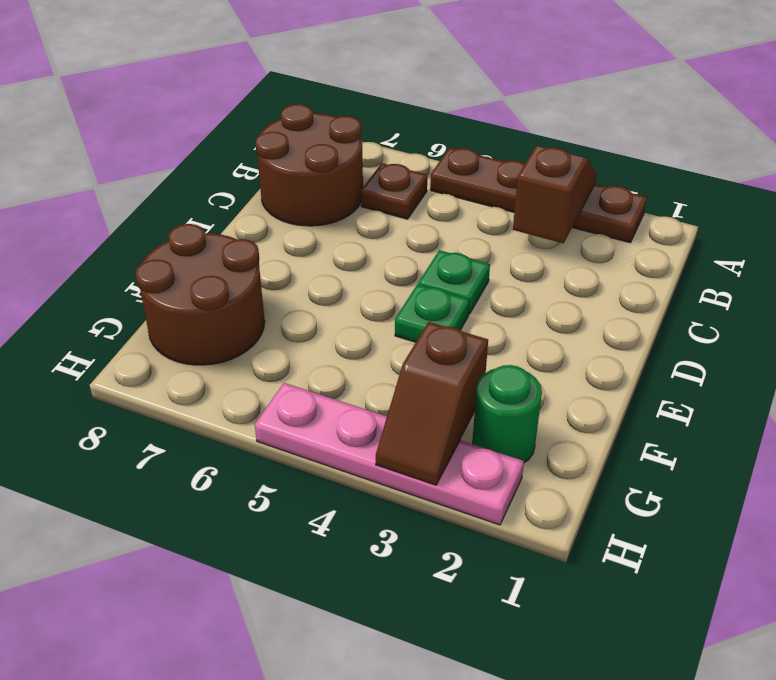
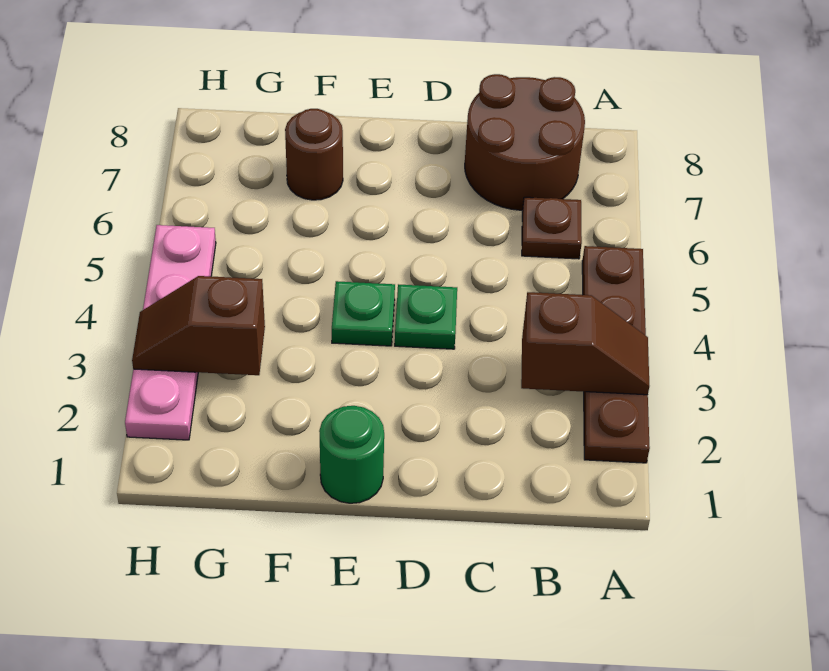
brown round brick F7:G8 level 1 -> brown round brick F7 level 1
green round brick G2 level 1 -> green round brick E1 level 1

